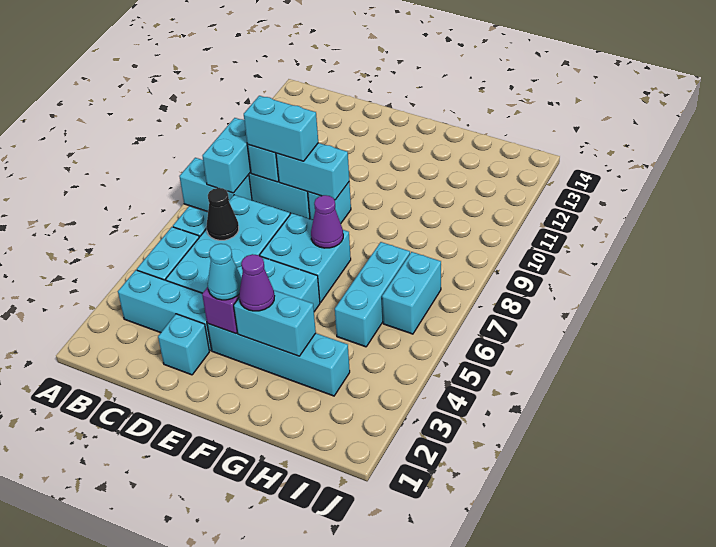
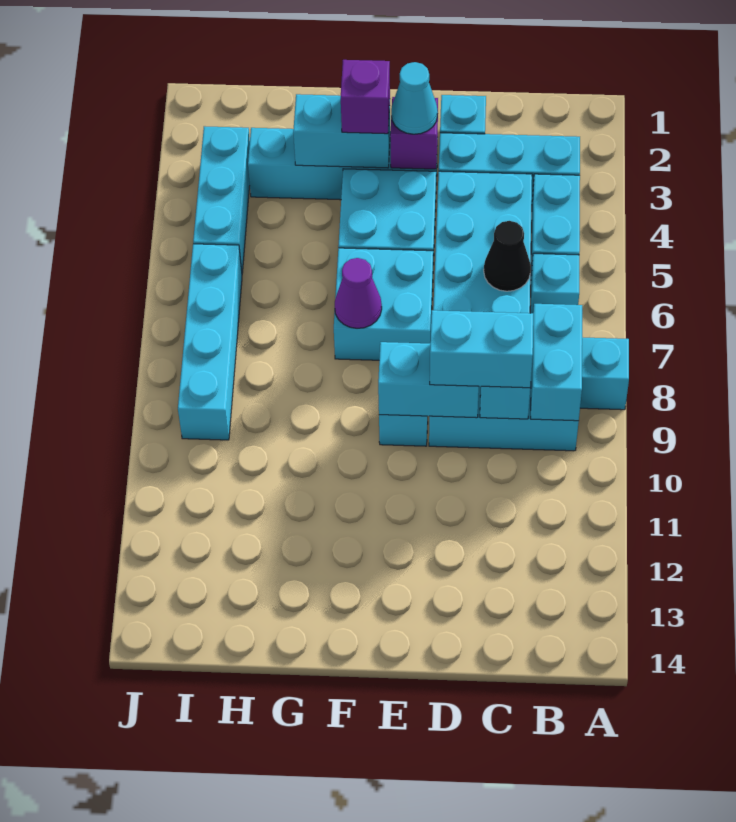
purple cone F3 level 3 -> purple brick F3 level 3
cyan brick H5:H7 level 1 -> cyan brick I3:I5 level 1
cyan brick I6:I7 level 1 -> cyan brick I6:I9 level 1

